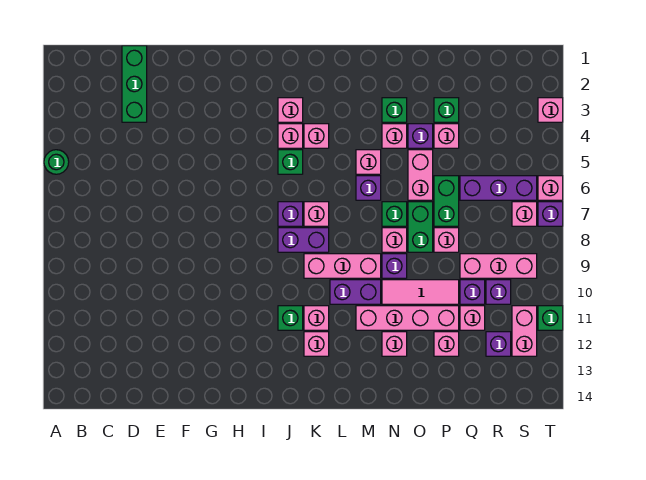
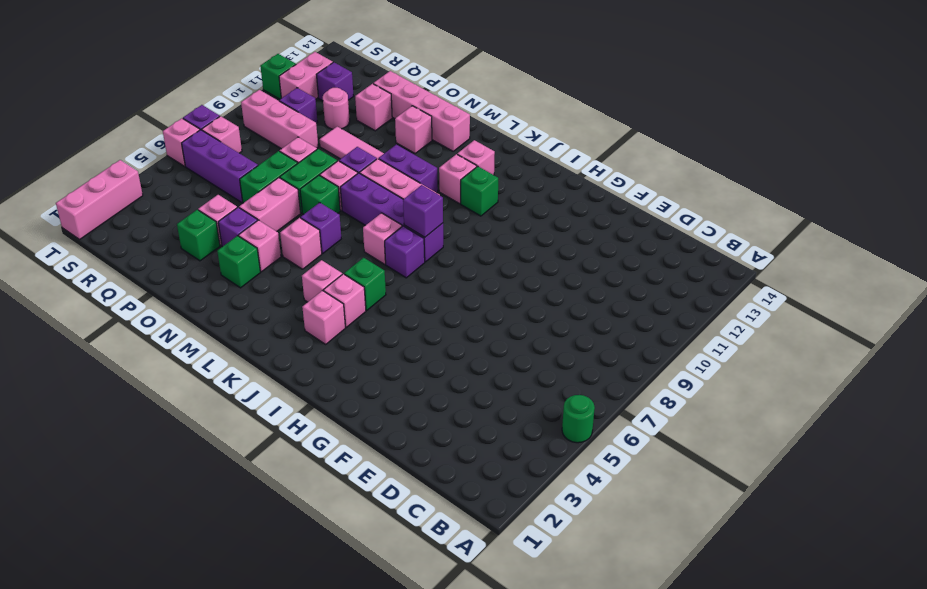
green brick D1:D3 level 1 -> none
purple brick J8:K8 level 1 -> purple brick J8:M8 level 1
pink brick M11:P11 level 1 -> pink brick M13:P13 level 1
purple brick Q10 level 1 -> purple brick J8 level 2
pink brick Q11 level 1 -> pink round brick Q11 level 1
pink brick T3 level 1 -> pink brick T1:T3 level 1

